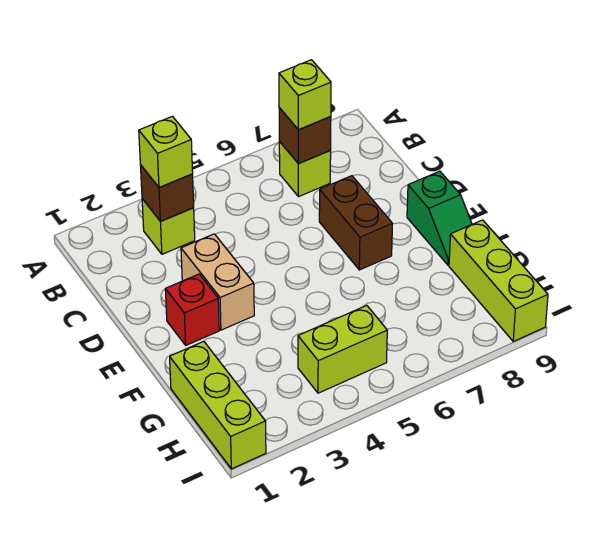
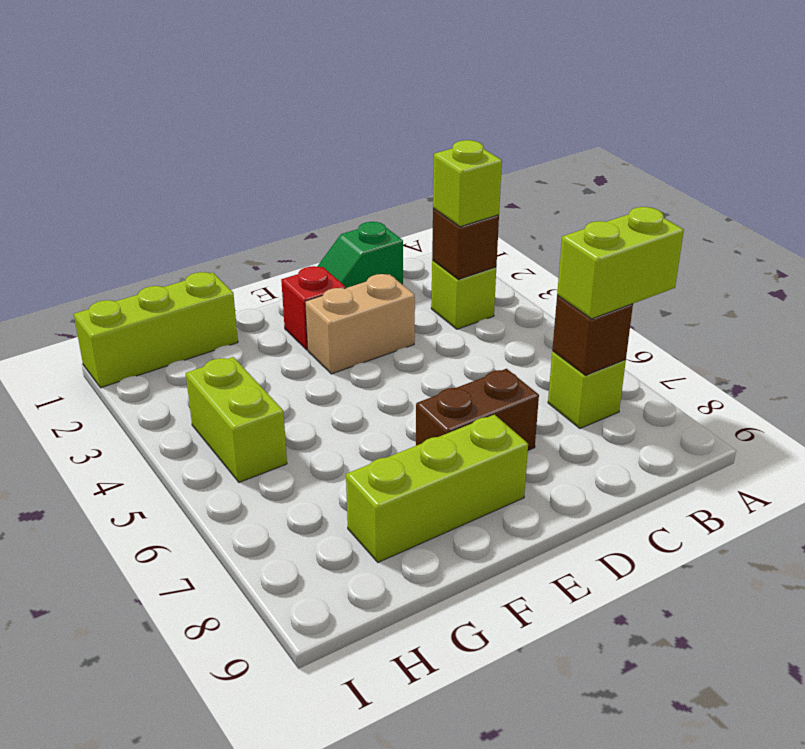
lime brick B7 level 3 -> lime brick A7:B7 level 3
green slope E9:F9 level 1 top E -> green slope C1:D1 level 1 top C
lime brick G9:I9 level 1 -> lime brick E8:G8 level 1

